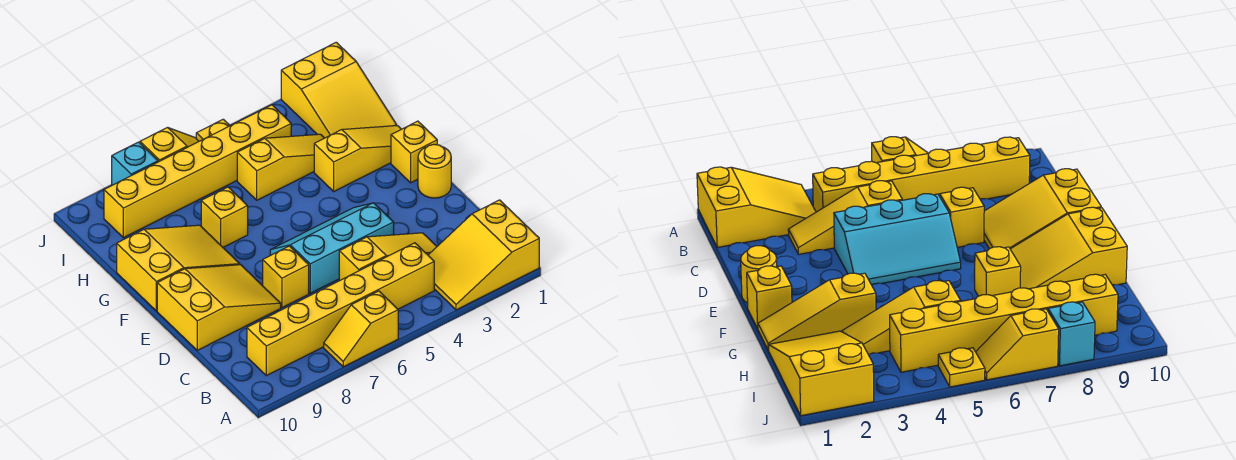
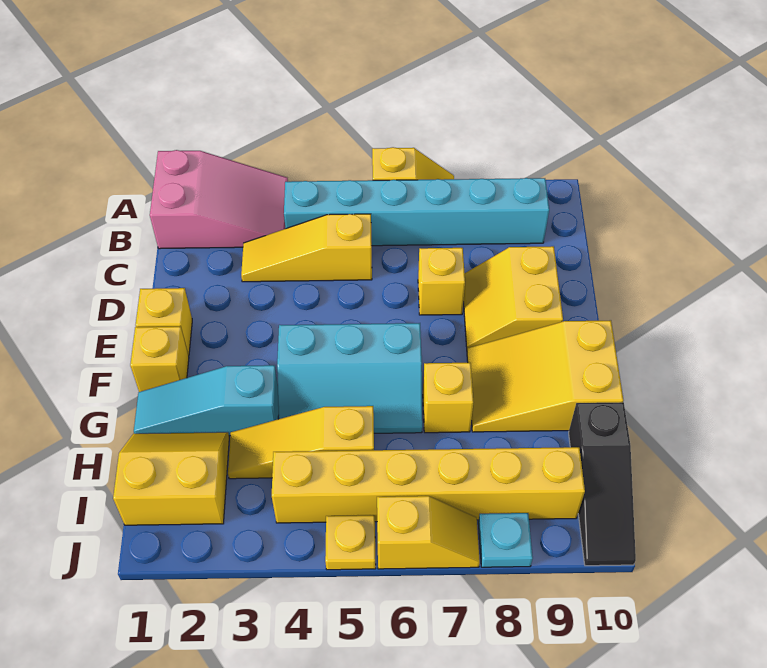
yellow slope A1:B3 level 1 top 1 -> pink slope A1:B3 level 1 top 1
yellow brick B4:B9 level 1 -> cyan brick B4:B9 level 1
cyan slope D4:E6 level 1 top D -> cyan slope F4:G6 level 1 top F
yellow slope D8:E10 level 1 top 10 -> yellow slope D8:E9 level 1 top 9
yellow round brick E1 level 1 -> yellow brick E1 level 1
yellow slope G1:G3 level 1 top 3 -> cyan slope G1:G3 level 1 top 3
yellow slope H1:J2 level 1 top J -> yellow slope H1:I2 level 1 top I
none -> black slope H10:J10 level 1 top H
yellow slope J6:J7 level 1 top 7 -> yellow slope J6:J7 level 1 top 6
cyan brick J8 level 1 -> cyan plate J8 level 1

